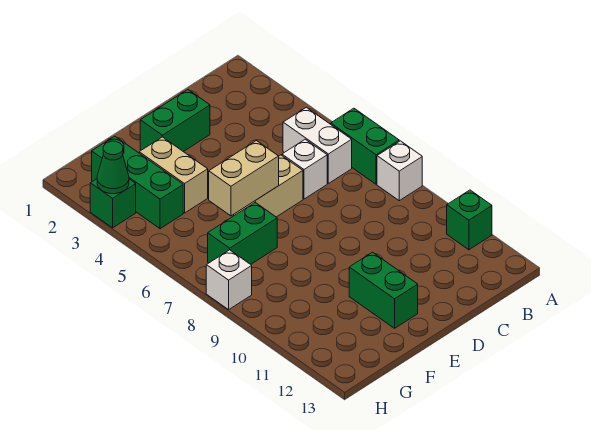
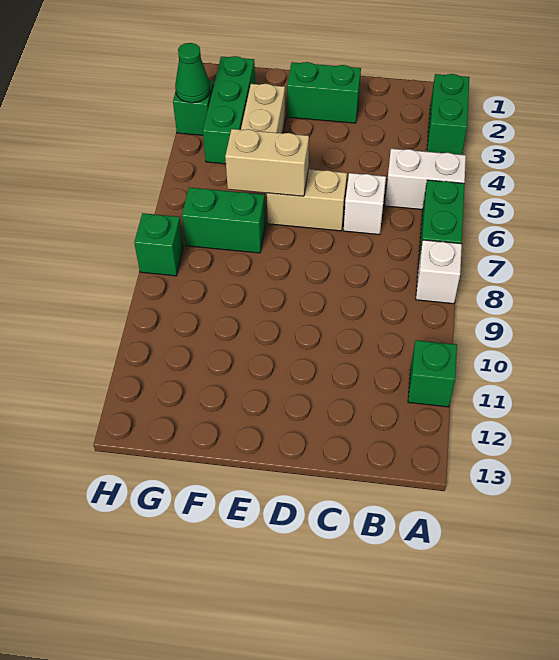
white brick B5:B6 level 1 -> white brick A5:B5 level 1
green brick E11:E12 level 1 -> green brick A2:A3 level 1
white brick H8 level 1 -> green brick H8 level 1

